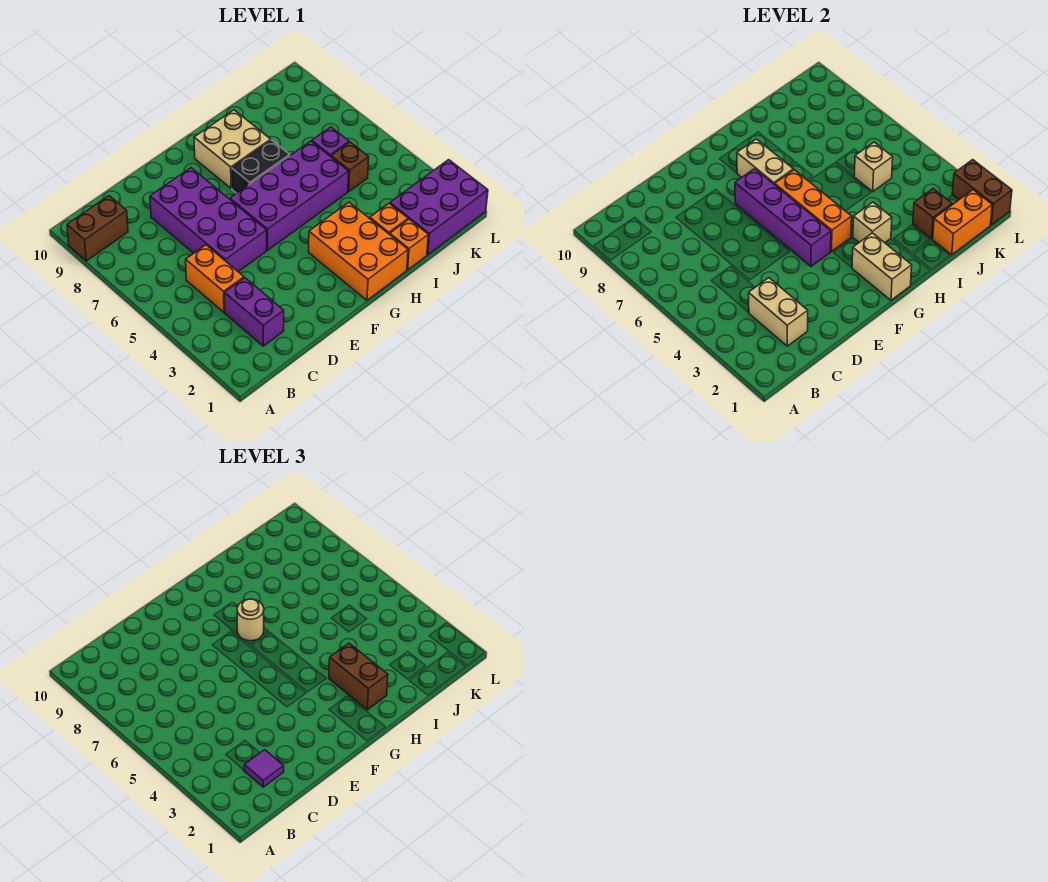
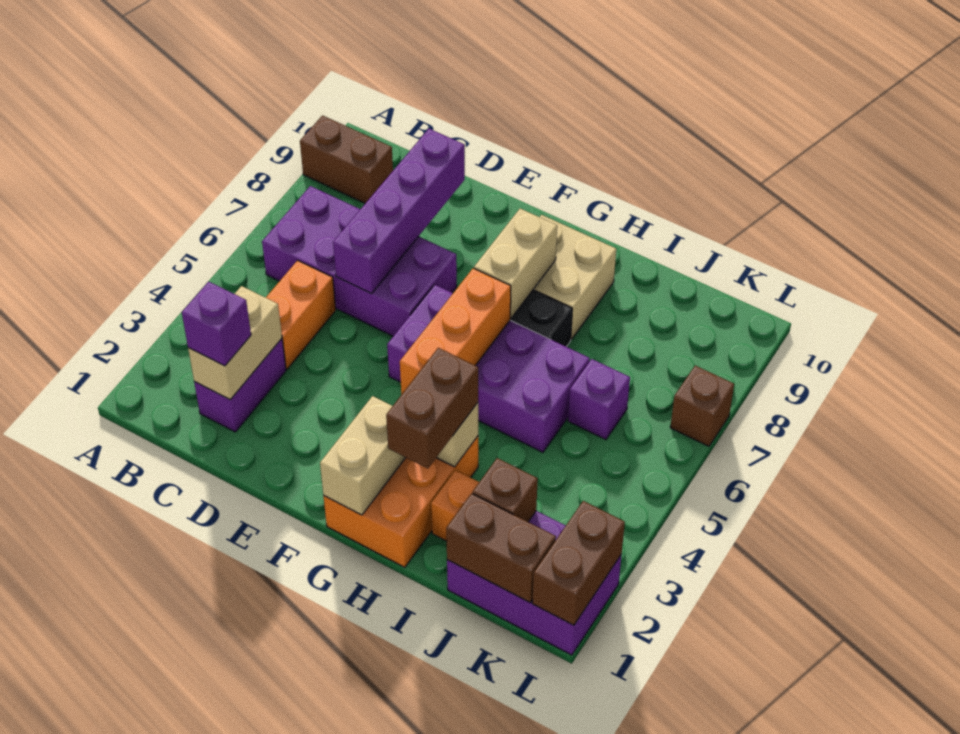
purple tile C2 level 3 -> purple brick C2 level 3
purple brick D5:E8 level 1 -> purple brick B6:E7 level 1
purple brick F4:F7 level 2 -> purple brick D6:D9 level 2
tan round brick G7 level 3 -> none
orange brick I1 level 1 -> none
orange brick J1:K1 level 2 -> brown brick J1:K1 level 2
brown brick J5 level 1 -> brown brick L7 level 1
tan brick J5 level 2 -> none

